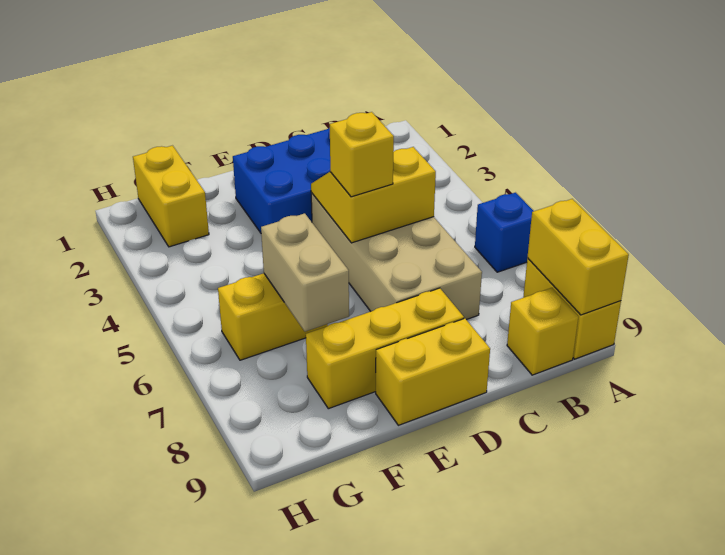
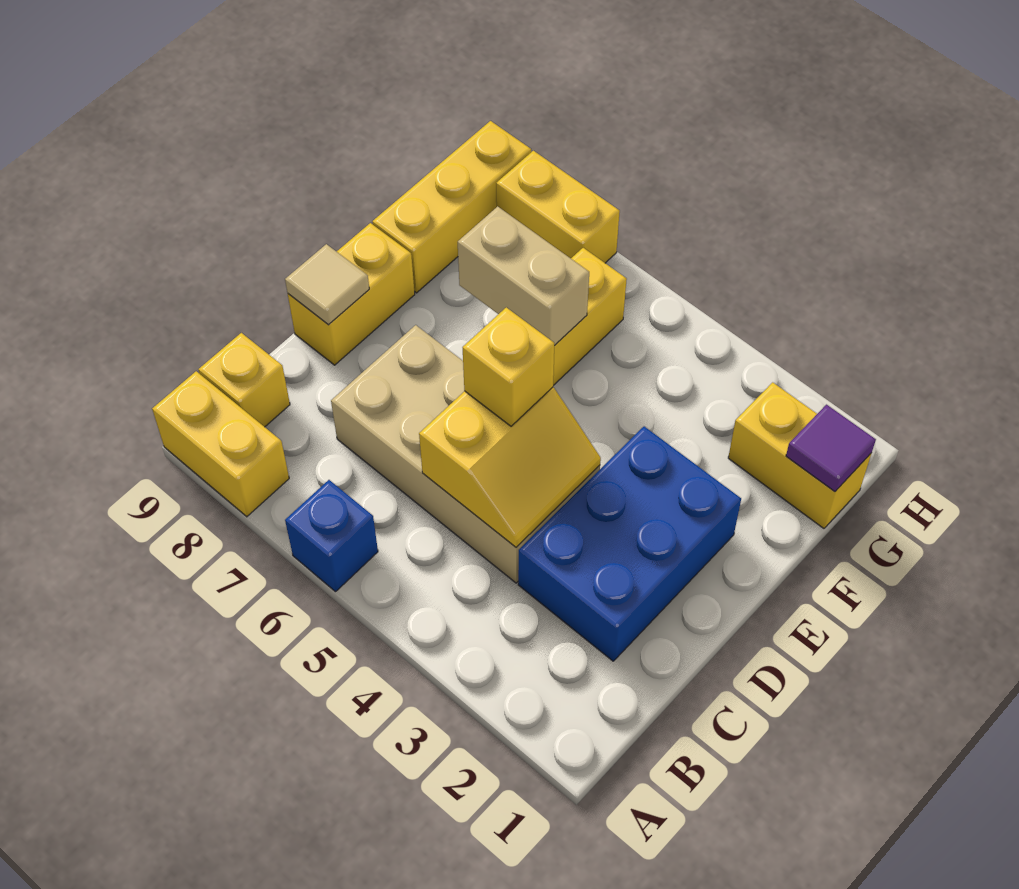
yellow brick A8:A9 level 2 -> yellow brick H7:H8 level 1
yellow brick D8:F8 level 1 -> yellow brick F9:H9 level 1
none -> tan tile D9 level 2
none -> purple tile G1 level 2

